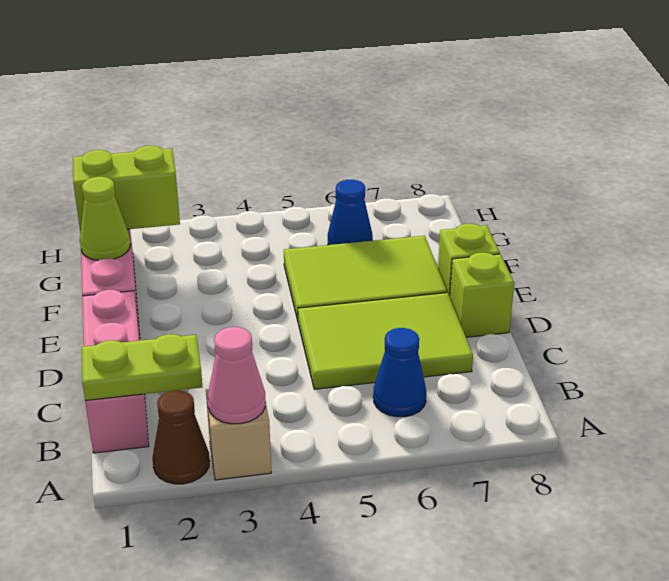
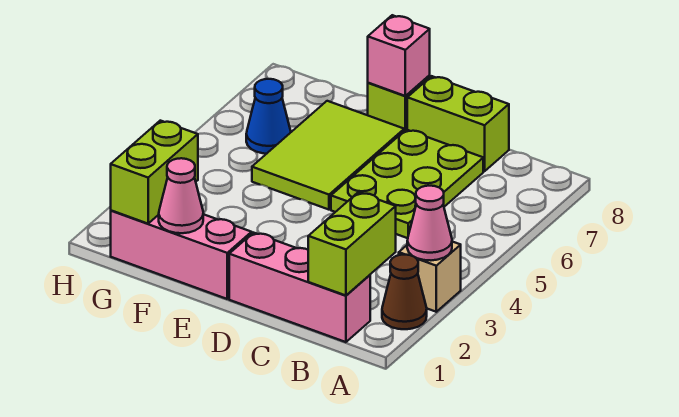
lime plate B1:B2 level 2 -> lime brick B1:B2 level 2
blue cone B6 level 1 -> none
lime tile C5:D7 level 1 -> lime plate C5:D7 level 1
lime brick D8 level 1 -> lime brick C8:D8 level 1
none -> pink brick E8 level 2
lime cone F1 level 2 -> pink cone F1 level 2

